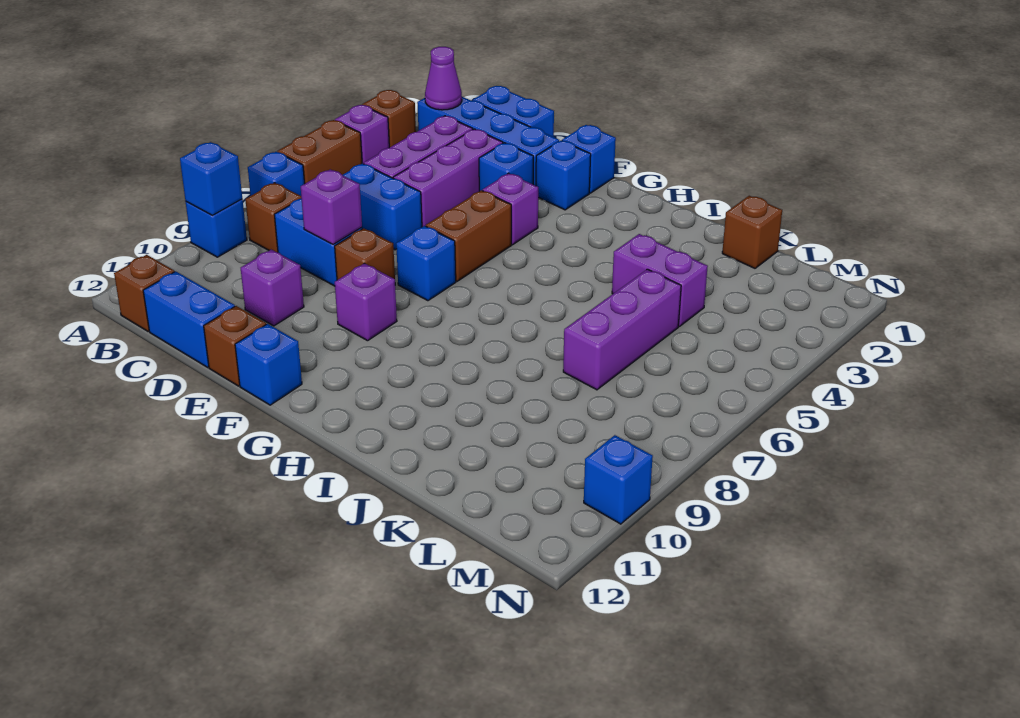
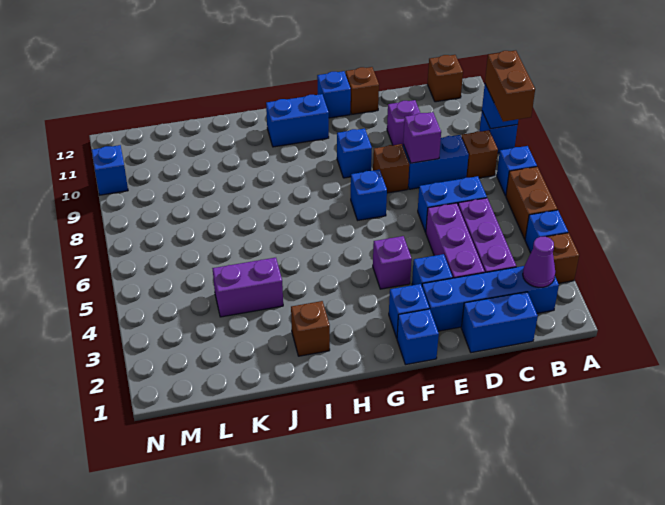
purple brick A4 level 1 -> blue brick A4 level 1
blue brick C12:D12 level 1 -> blue brick G11:H11 level 1
brown brick F5:F6 level 1 -> brown brick A8:A9 level 3
purple brick F9 level 1 -> blue brick F9 level 1
brown brick K1 level 1 -> brown brick I2 level 1
purple brick K5:K7 level 1 -> none

